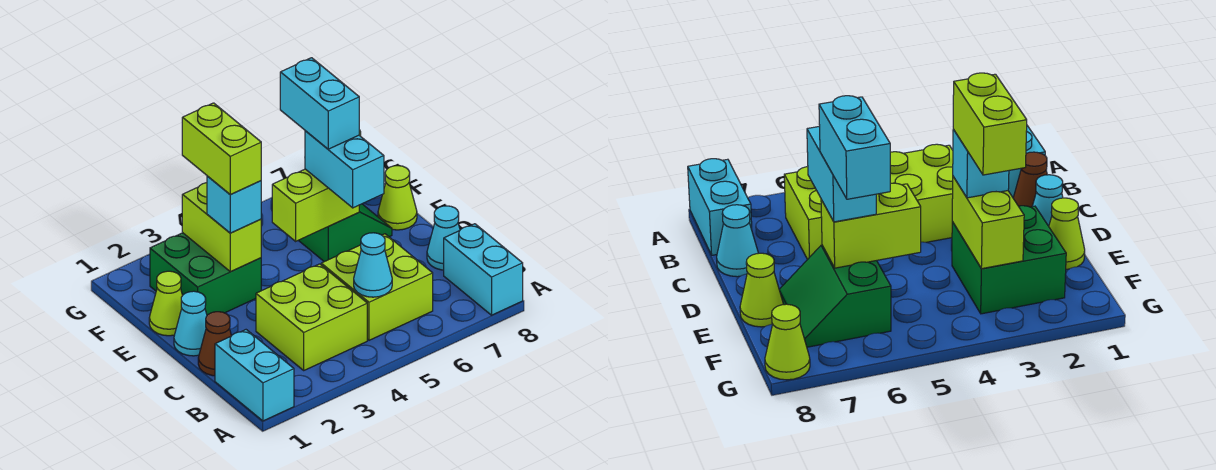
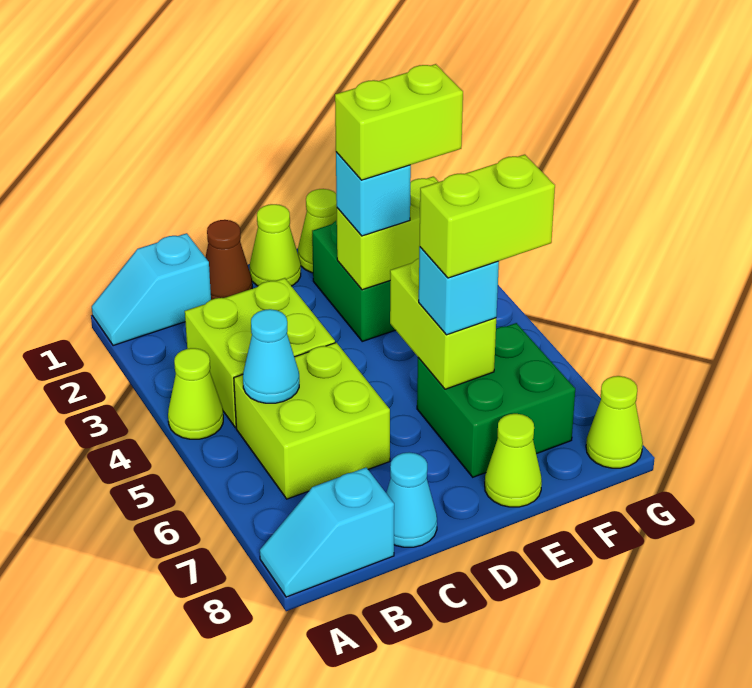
cyan brick A1:B1 level 1 -> cyan slope A1:B1 level 1 top B
none -> lime cone A4 level 1
cyan brick A8:B8 level 1 -> cyan slope A8:B8 level 1 top B
cyan cone D1 level 1 -> lime cone D1 level 1
cyan brick D6:E6 level 3 -> cyan brick E6 level 3
green slope E6:F7 level 1 top 6 -> green brick E6:F7 level 1
cyan brick E6:F6 level 4 -> lime brick E6:F6 level 4

